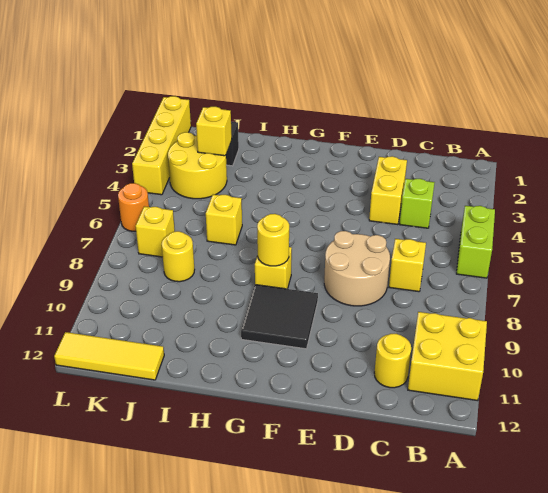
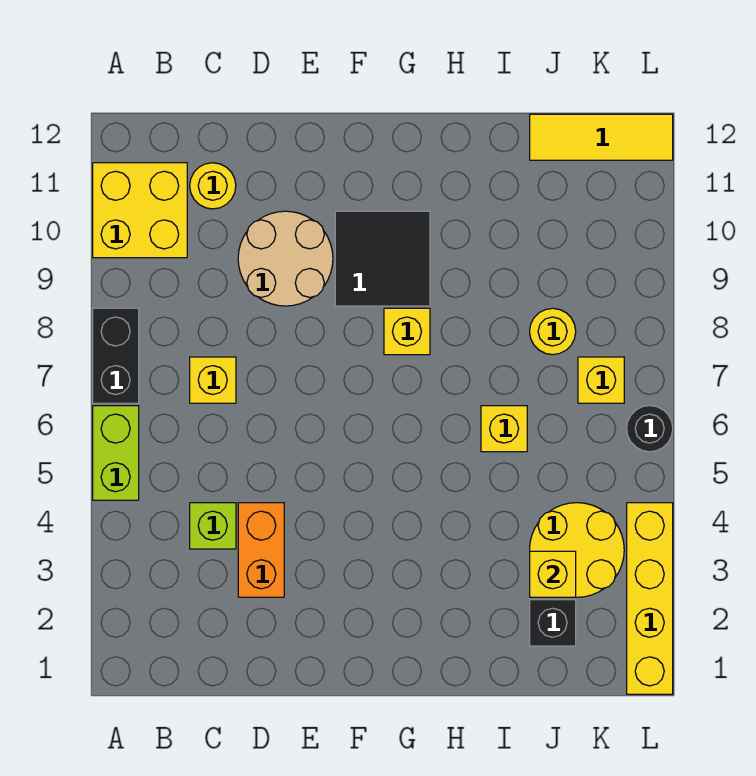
none -> black brick A7:A8 level 1
yellow brick D3:D4 level 1 -> orange brick D3:D4 level 1
tan round brick D7:E8 level 1 -> tan round brick D9:E10 level 1
yellow round brick G8 level 2 -> none
orange round brick L6 level 1 -> black round brick L6 level 1

